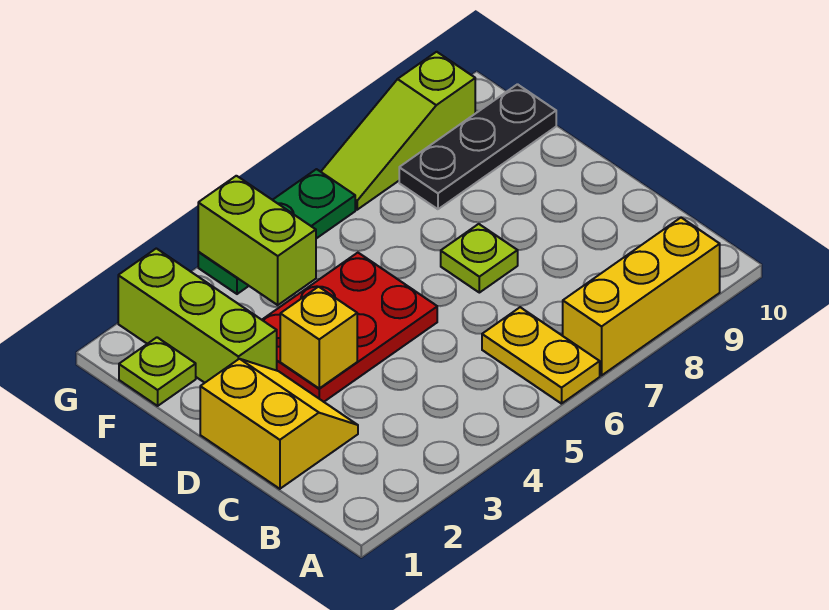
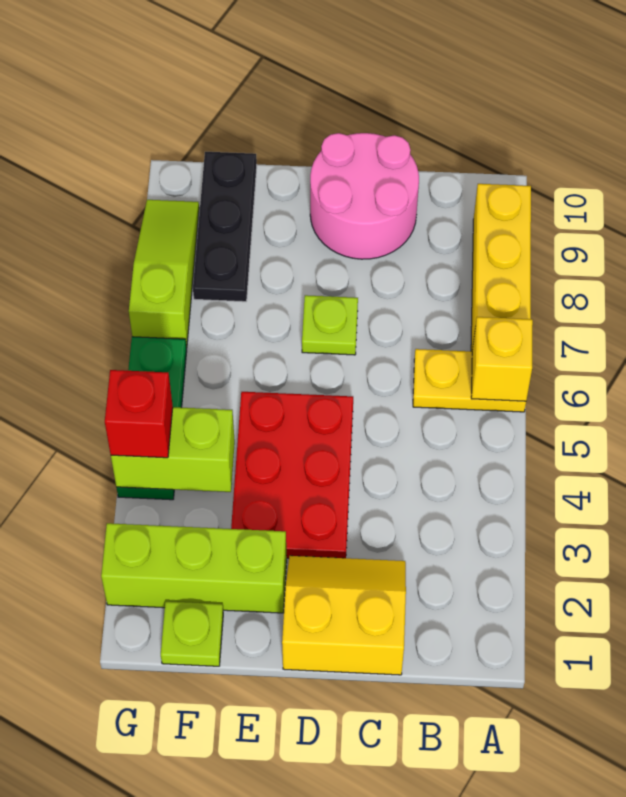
none -> pink round brick C9:D10 level 1
yellow brick D3 level 2 -> yellow brick A6 level 2
none -> red brick G4 level 3
lime slope G7:G9 level 1 top 9 -> lime slope G7:G9 level 1 top 7

